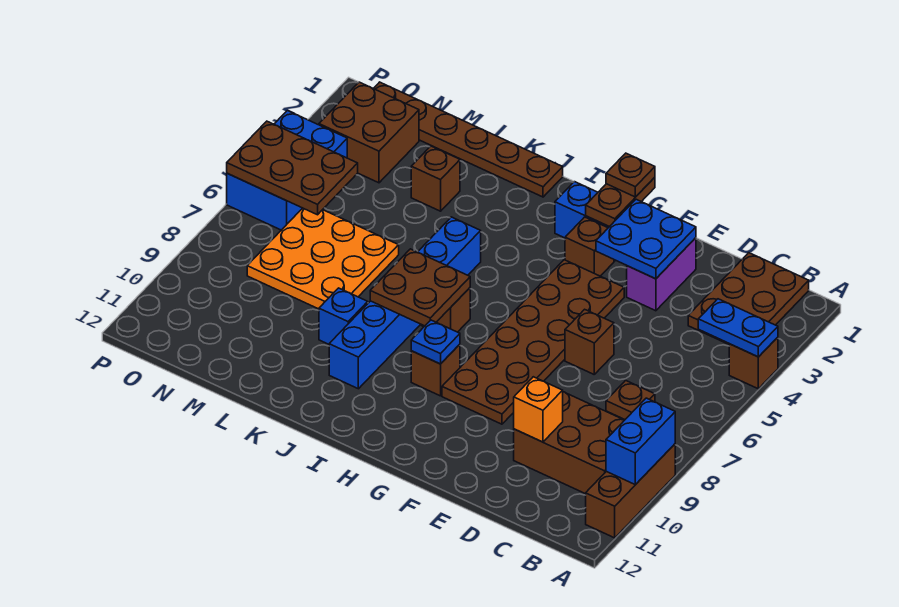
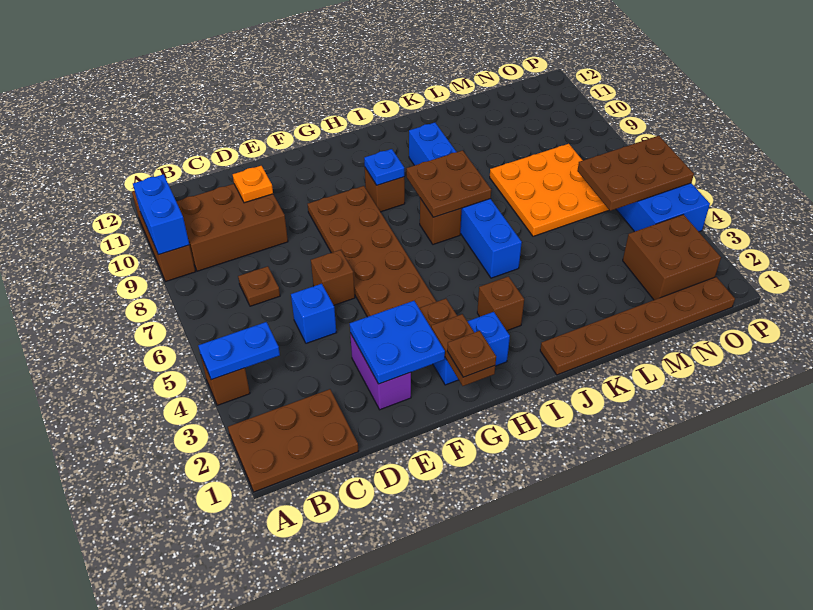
brown plate B1:C3 level 1 -> brown plate A1:C2 level 1
orange brick D10 level 2 -> orange plate D10 level 2
blue brick K9 level 1 -> blue brick D5 level 1
brown brick L3 level 1 -> brown brick I3 level 1

